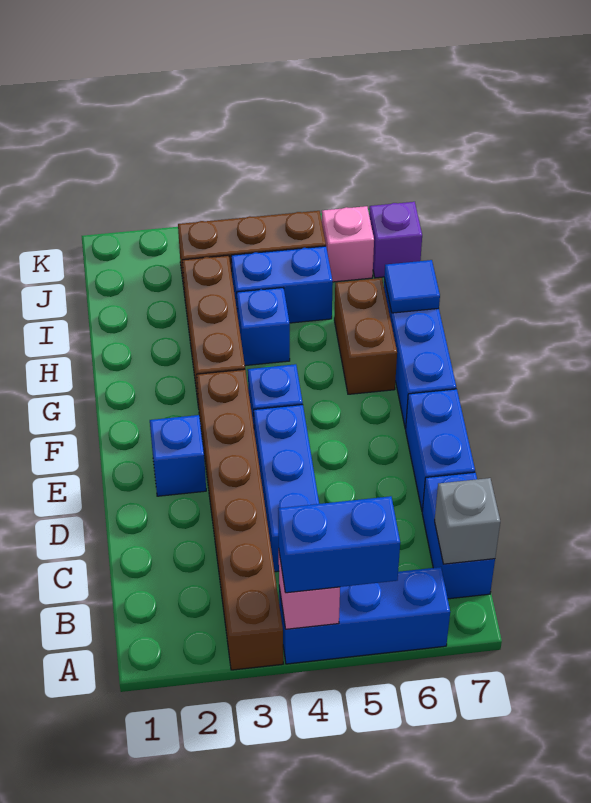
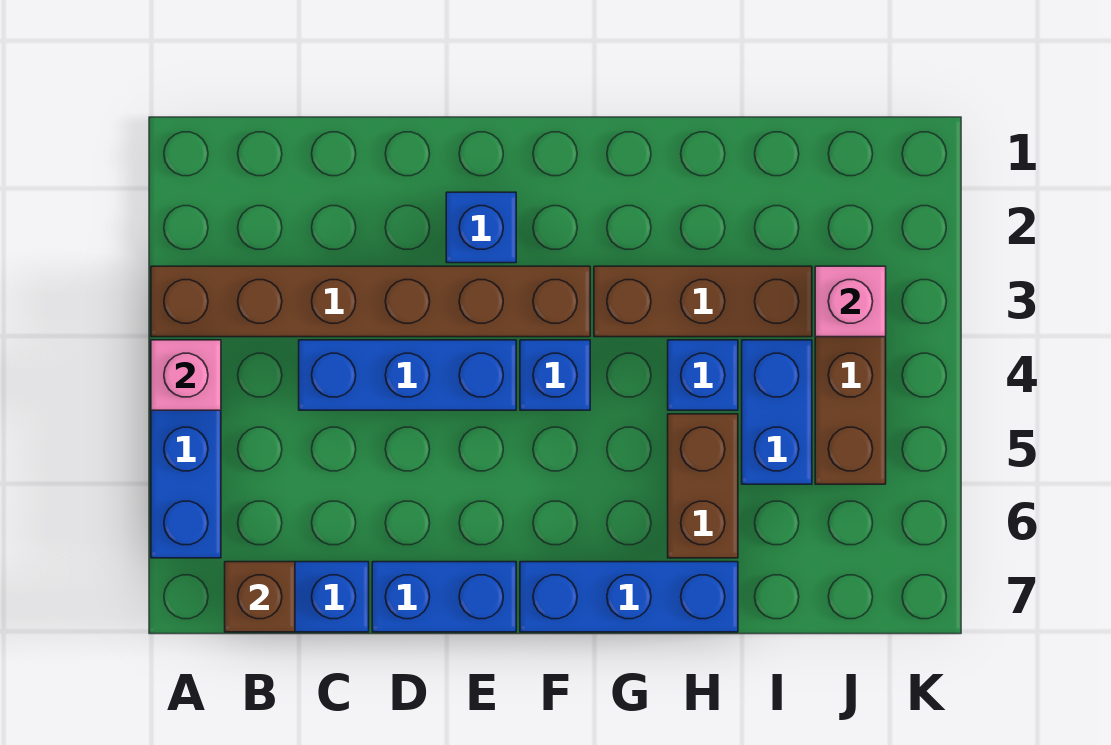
blue brick A4:A5 level 3 -> none
grey brick B7 level 2 -> brown brick B7 level 2
brown brick G6:H6 level 1 -> brown brick H5:H6 level 1
blue tile H7 level 2 -> none
pink brick J6 level 1 -> pink brick J3 level 2
purple brick J7 level 1 -> none

